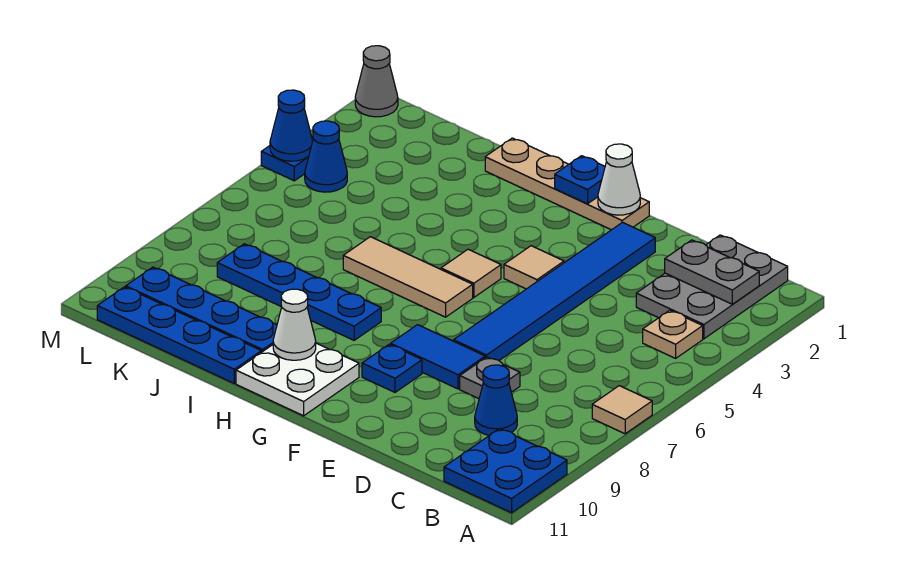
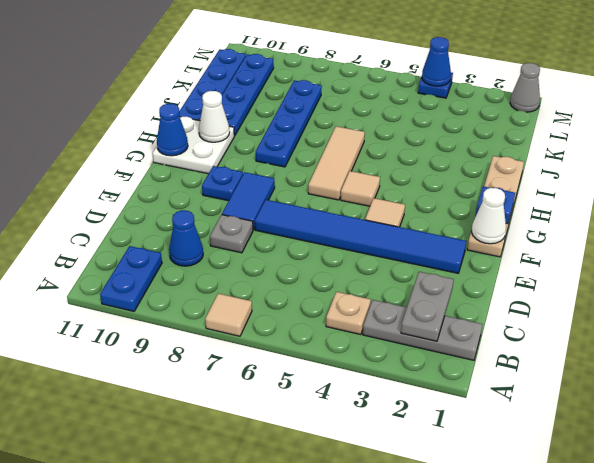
blue plate A10:B11 level 1 -> blue plate A10:B10 level 1
grey plate B1:C3 level 1 -> grey plate B1:B3 level 1
blue cone L4 level 1 -> blue cone G11 level 2

